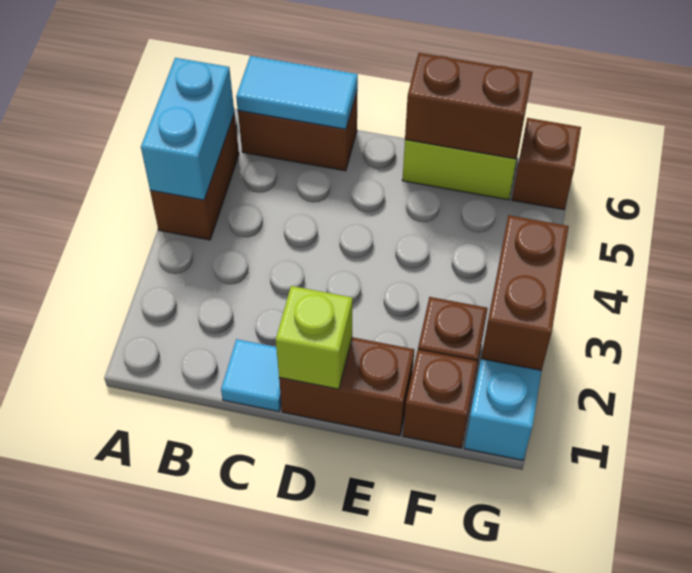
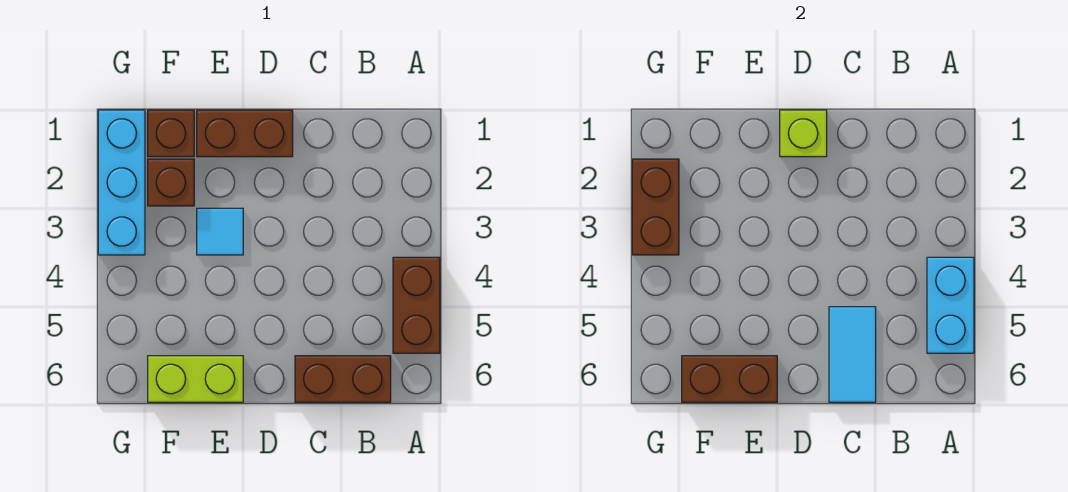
cyan tile B6:C6 level 2 -> cyan tile C5:C6 level 2
cyan tile C1 level 1 -> cyan tile E3 level 1
brown brick G6 level 1 -> none

